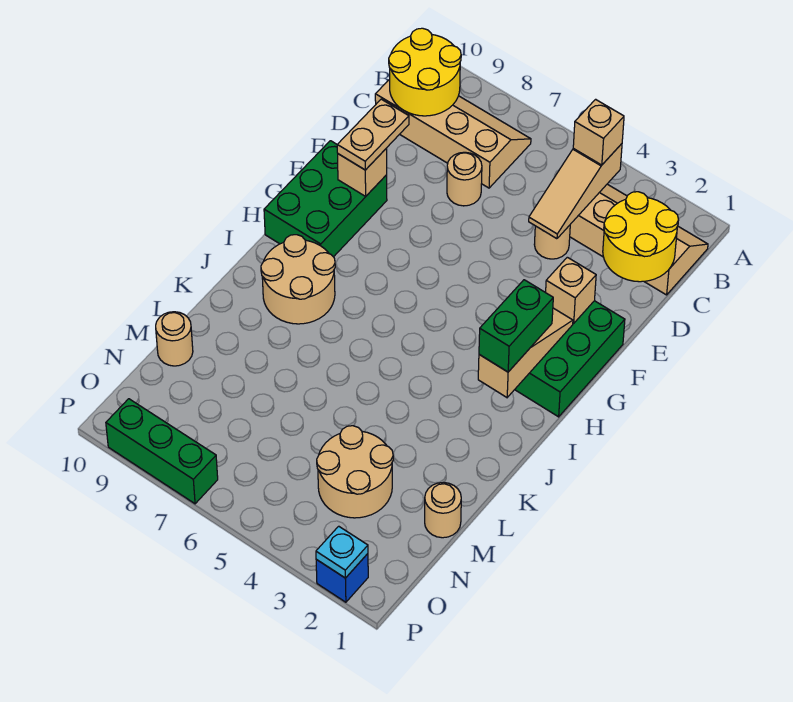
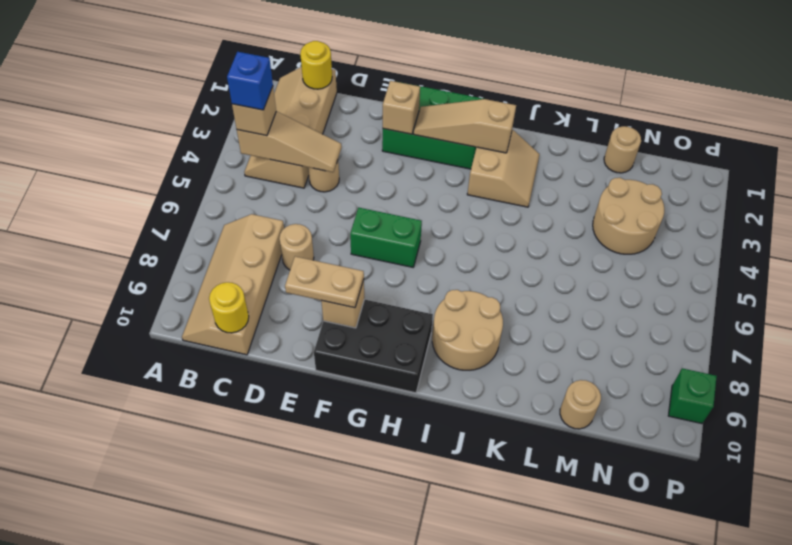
yellow round brick B9:C10 level 2 -> yellow round brick C10 level 2
yellow round brick C1:D2 level 2 -> yellow round brick C1 level 2
green brick F9:H10 level 1 -> black brick F9:H10 level 1
green brick H2:I2 level 3 -> green brick F6:G6 level 1
none -> tan slope I2:J3 level 1 top I
blue brick P2 level 1 -> blue brick B4 level 4
cyan plate P2 level 2 -> none
green brick P7:P9 level 1 -> green brick P9 level 1

